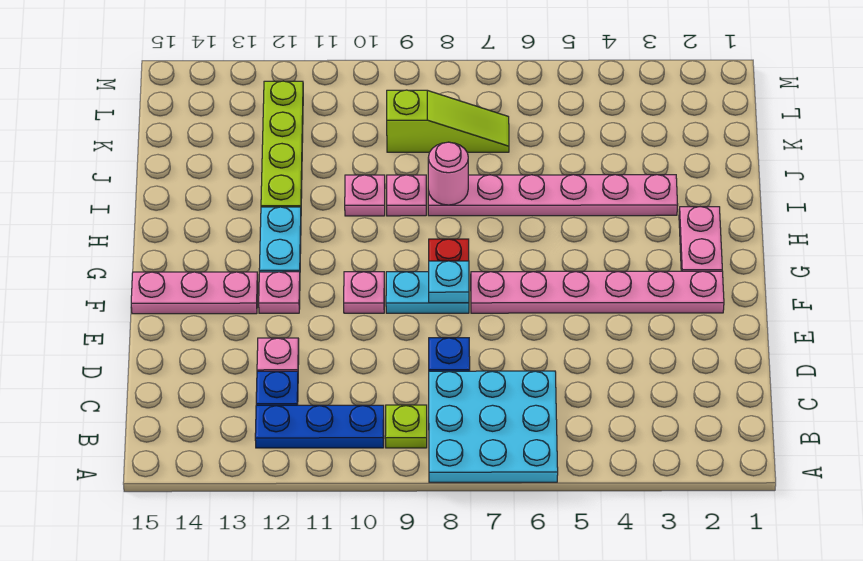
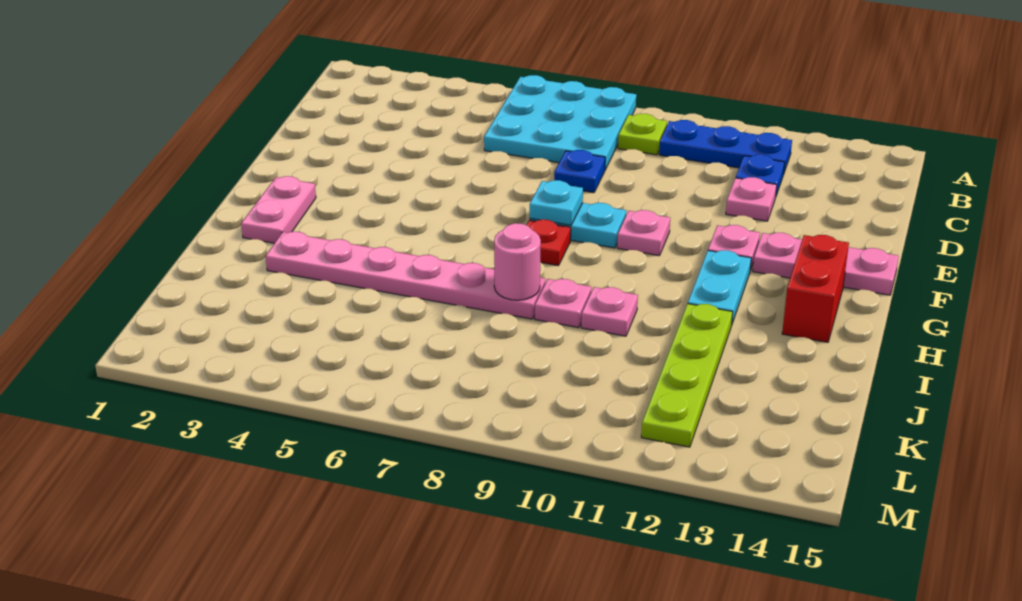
pink plate F2:F7 level 1 -> none
none -> red brick G14:H14 level 1
lime slope K7:K9 level 1 top 9 -> none

